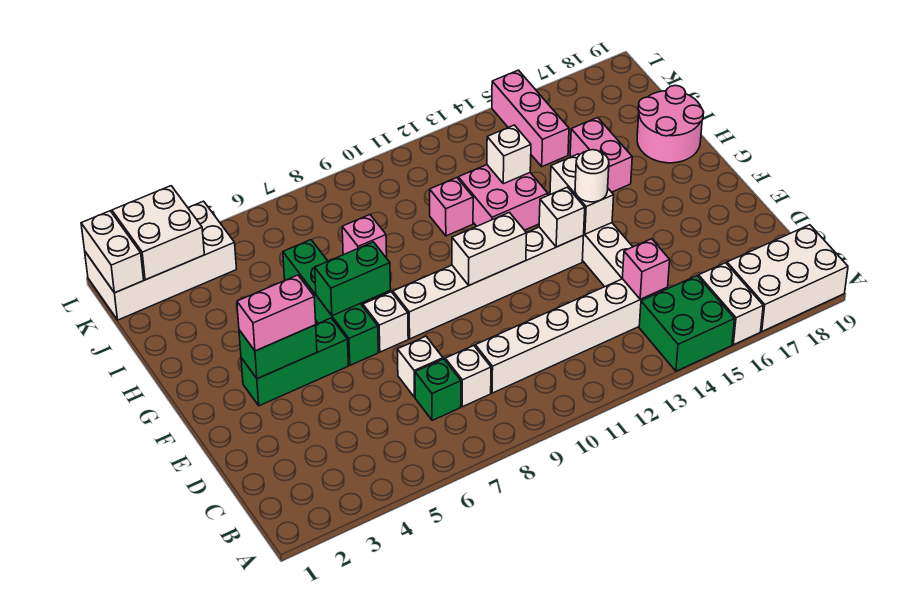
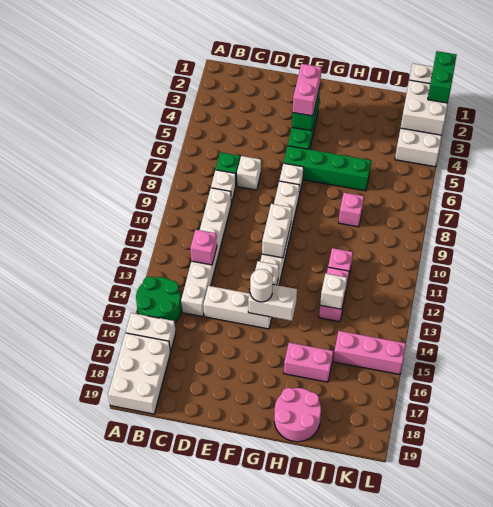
green brick A14:B15 level 1 -> green round brick A14:B15 level 1
pink brick C14 level 2 -> pink brick C12 level 2
green brick G6:G7 level 2 -> green brick L1:L2 level 3
pink brick H12:I13 level 1 -> pink brick I12:I13 level 1

